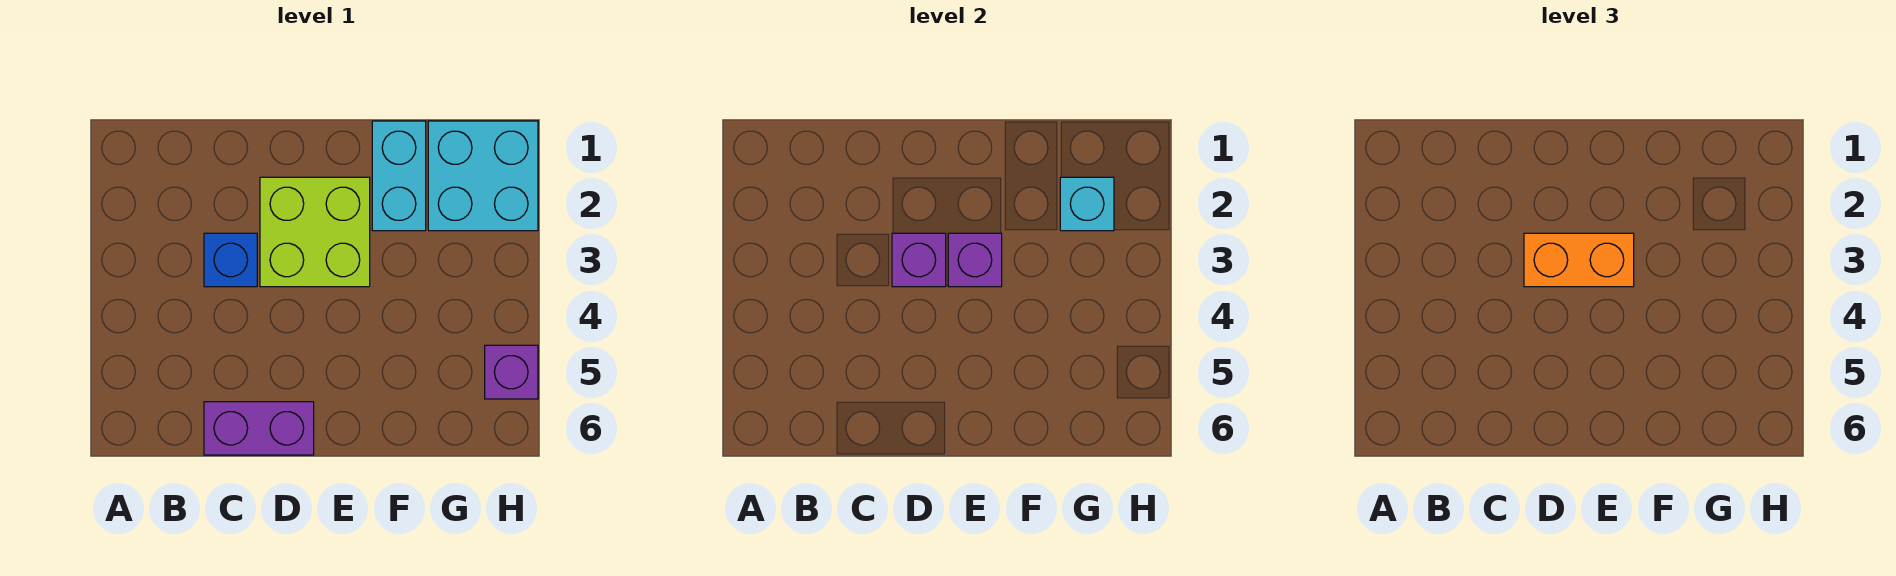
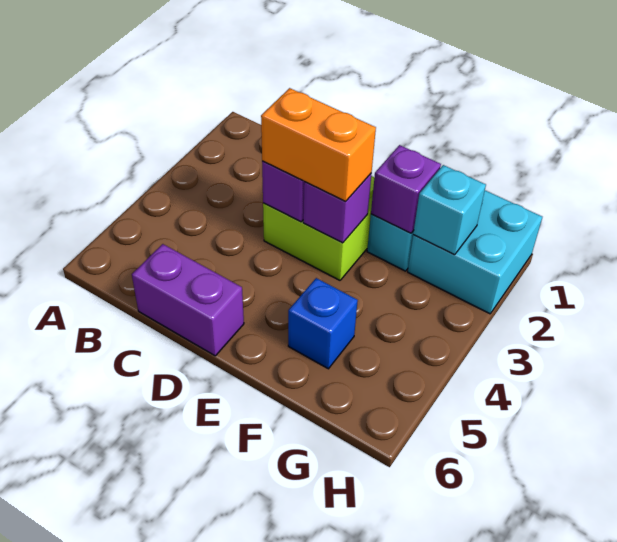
blue brick C3 level 1 -> blue brick F5 level 1
purple brick H5 level 1 -> purple brick F2 level 2

